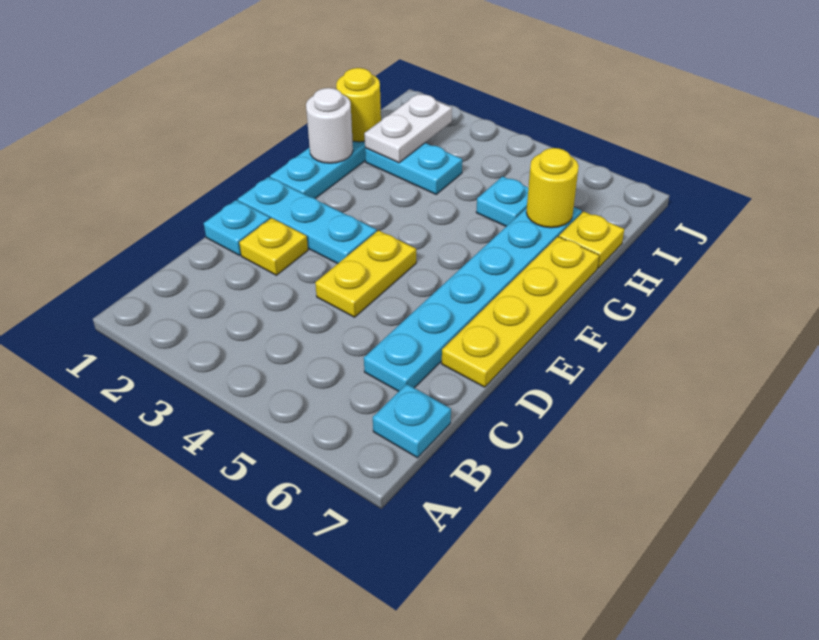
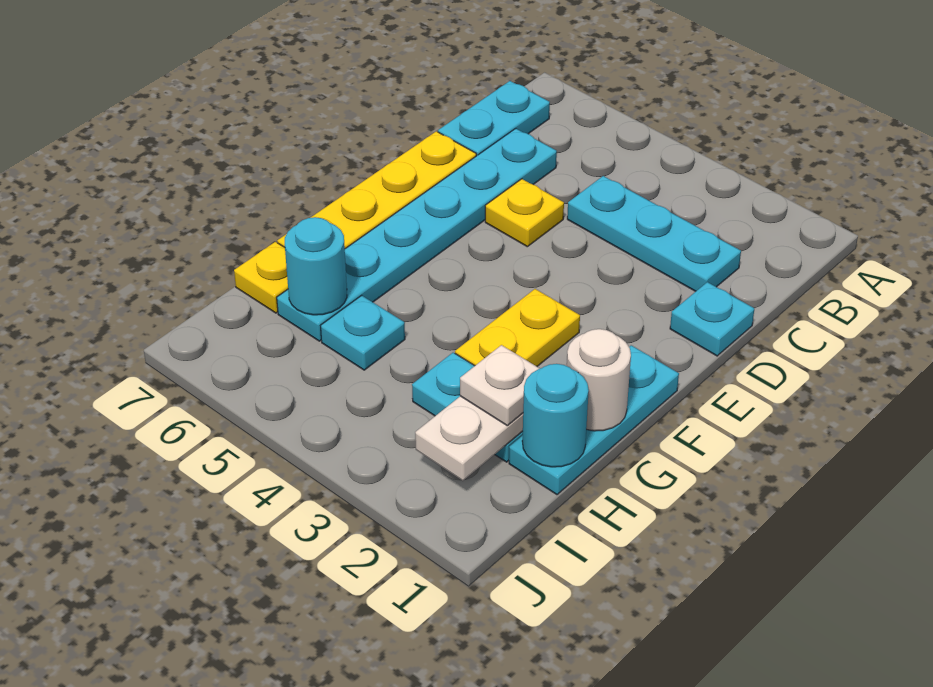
cyan plate B7 level 1 -> cyan plate B7:C7 level 1
yellow plate D2 level 1 -> yellow plate D5 level 1
yellow plate D4:E4 level 1 -> yellow plate F3:G3 level 1
cyan plate E1:E3 level 1 -> cyan plate C2:C4 level 1
yellow round brick H1 level 2 -> cyan round brick H1 level 2
none -> white plate H2 level 3
yellow round brick H6 level 2 -> cyan round brick H6 level 2

